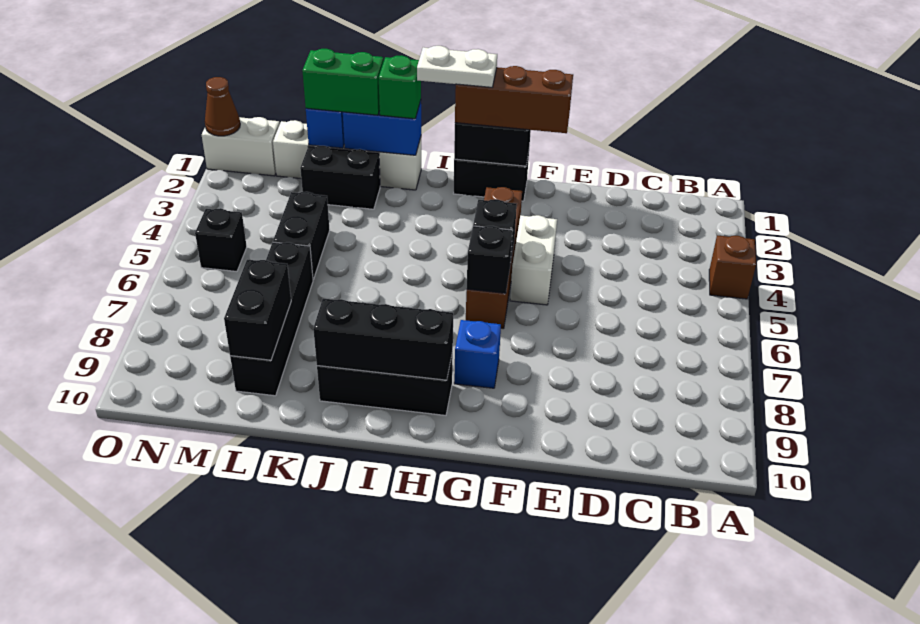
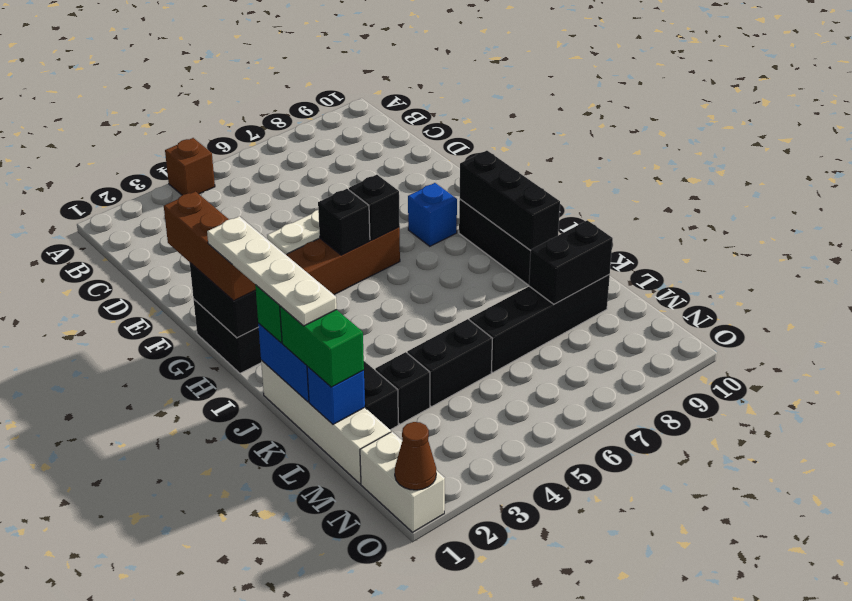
white plate H1:I1 level 4 -> white plate H1:K1 level 4
black brick N5 level 1 -> black brick L3 level 1

